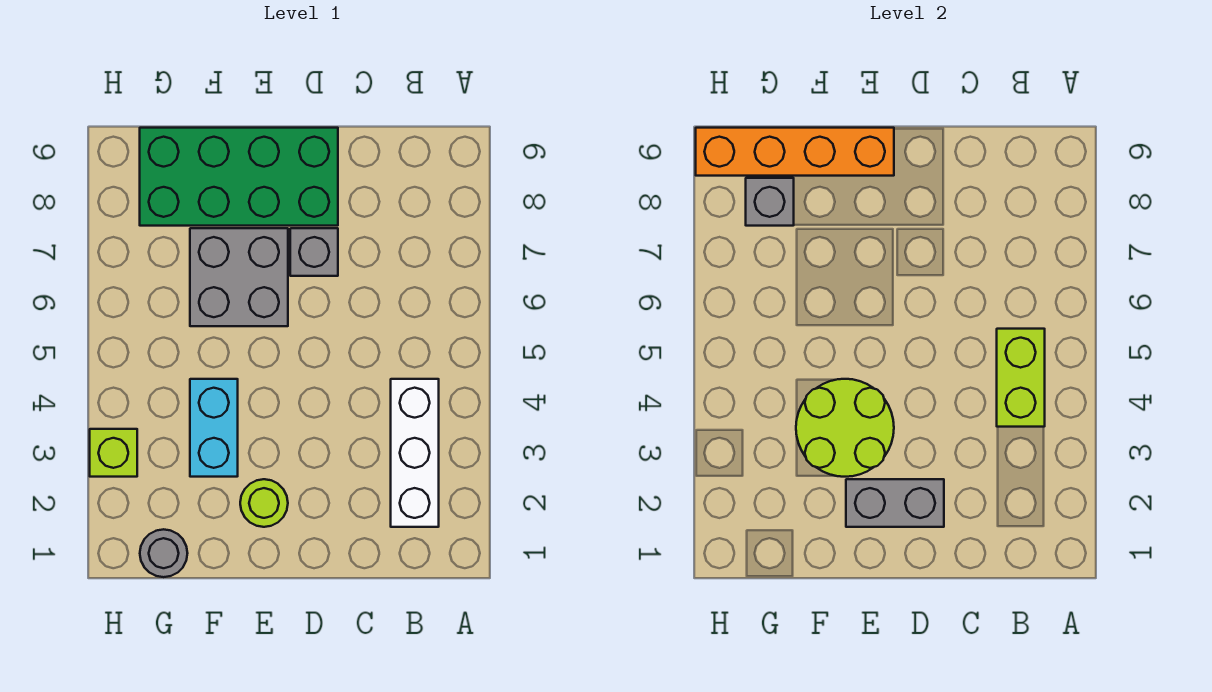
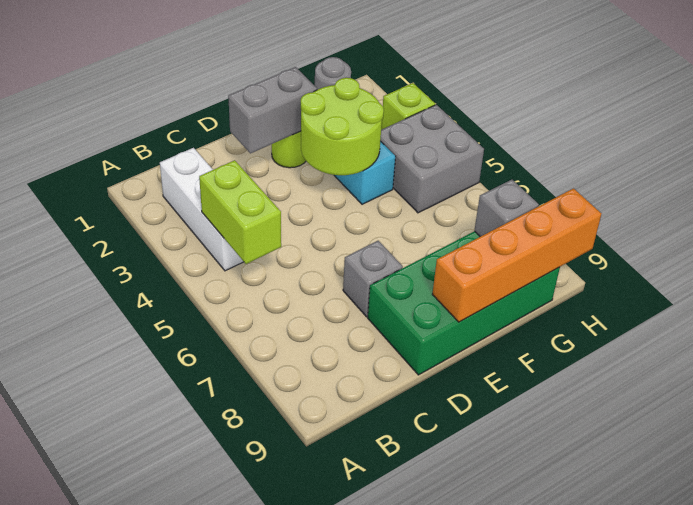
grey brick E6:F7 level 1 -> grey brick G4:H5 level 1

